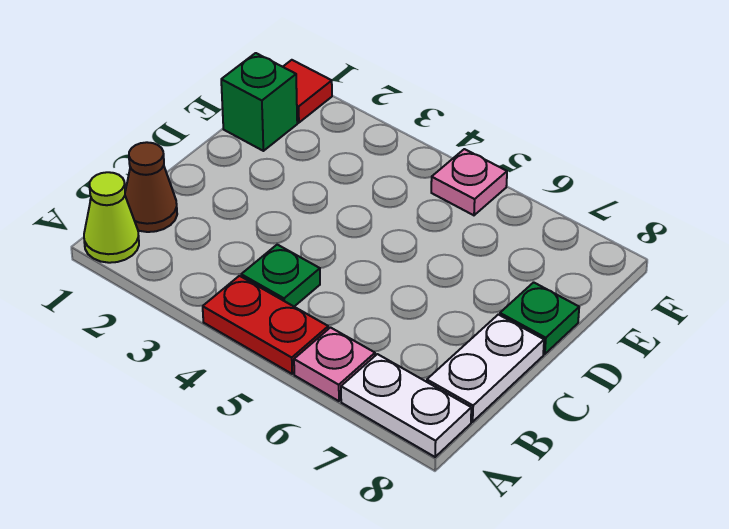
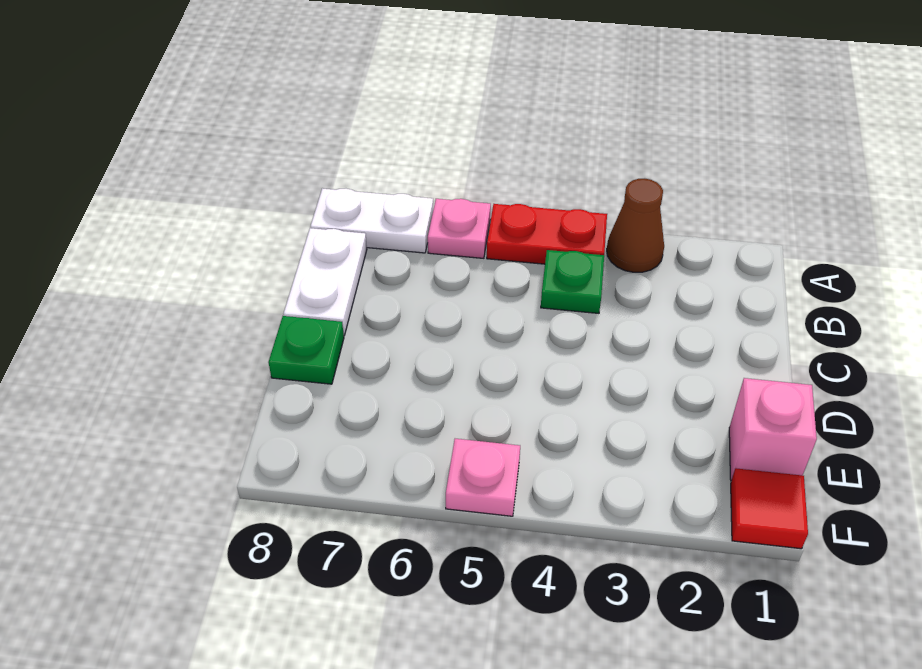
lime cone A1 level 1 -> none
brown cone B1 level 1 -> brown cone A3 level 1
green brick E1 level 1 -> pink brick E1 level 1

